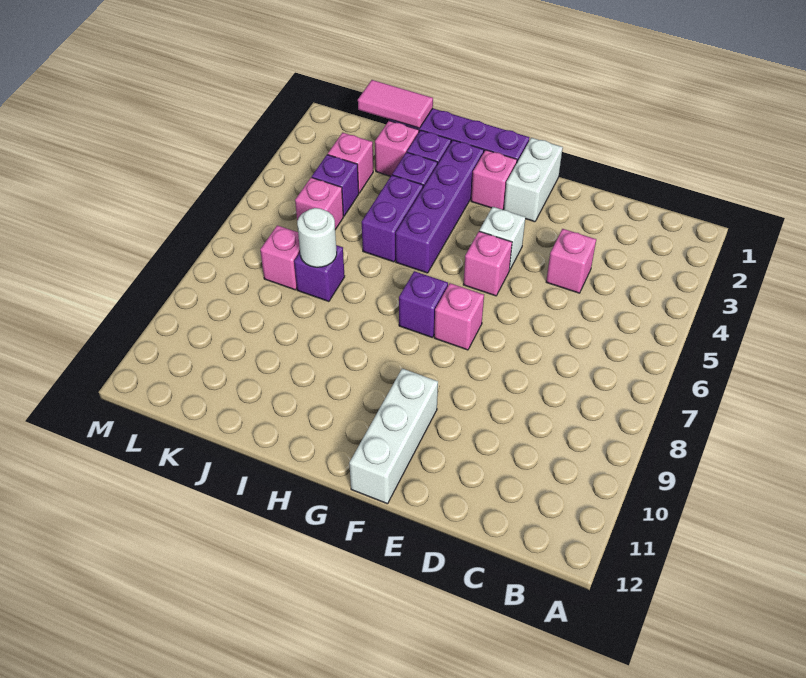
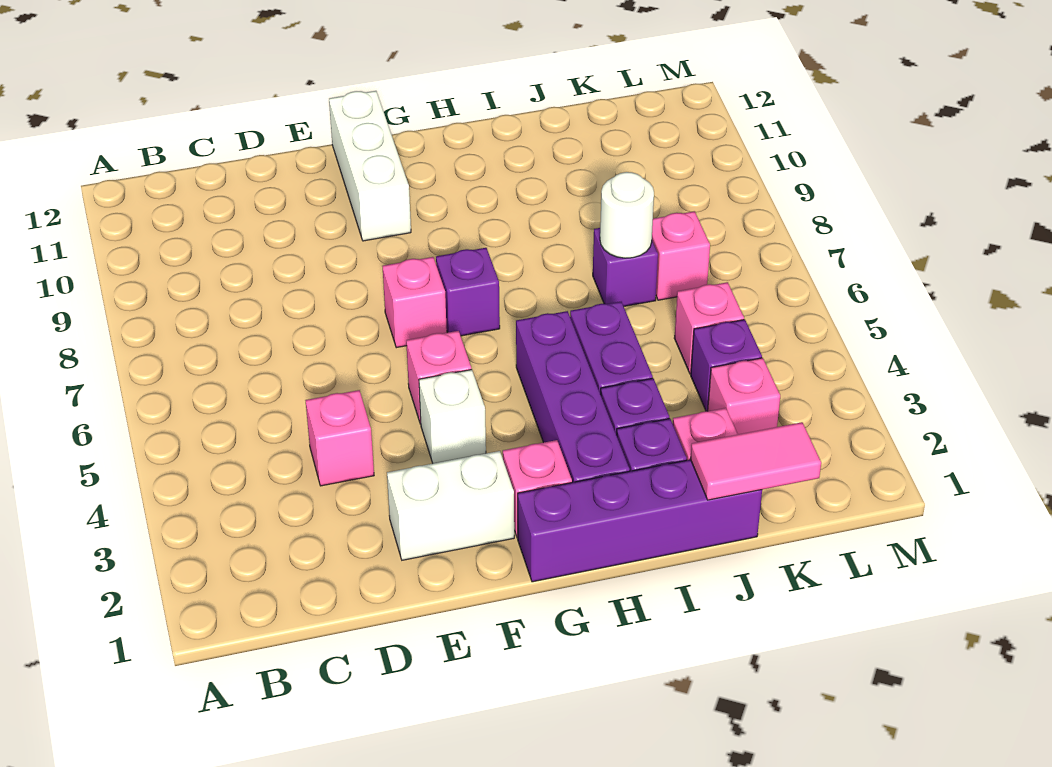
white brick F1:F2 level 1 -> white brick E2:F2 level 1

